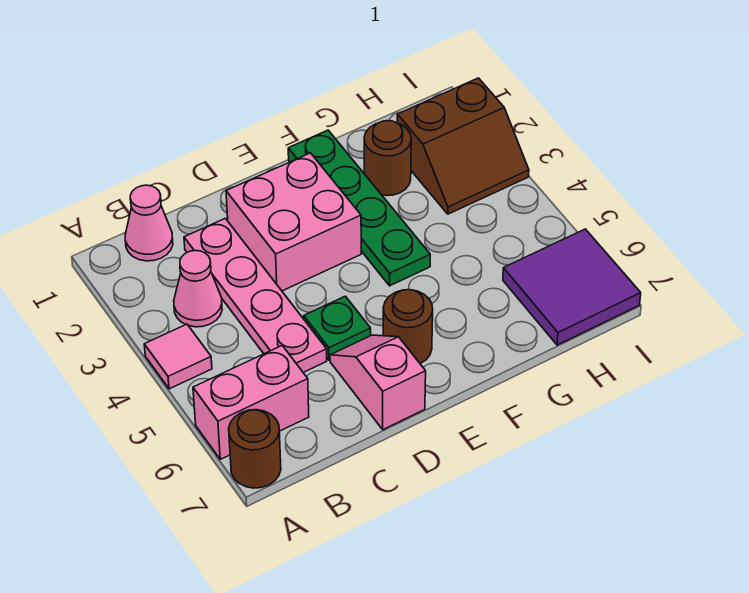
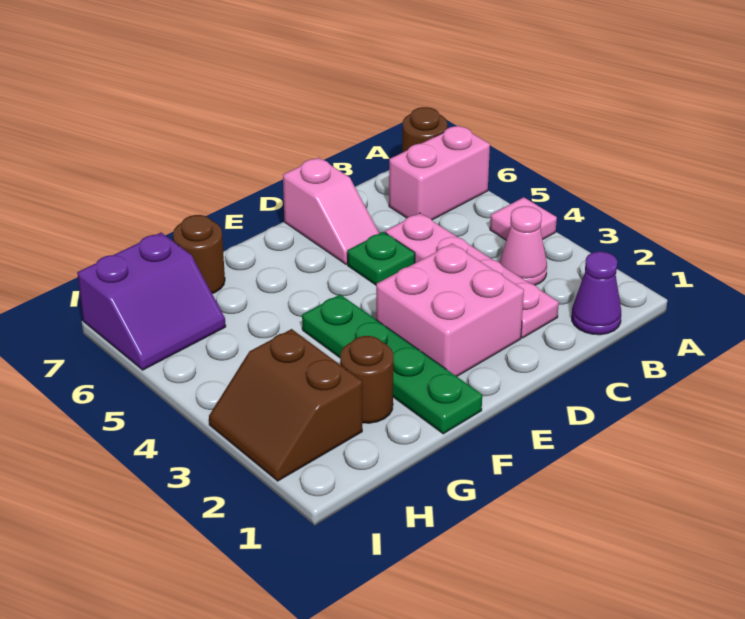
pink cone B1 level 1 -> purple cone B1 level 1
brown round brick E6 level 1 -> brown round brick G7 level 1
brown slope H2:I3 level 1 top 2 -> brown slope H2:I3 level 1 top H
purple tile H6:I7 level 1 -> purple slope H6:I7 level 1 top 7

